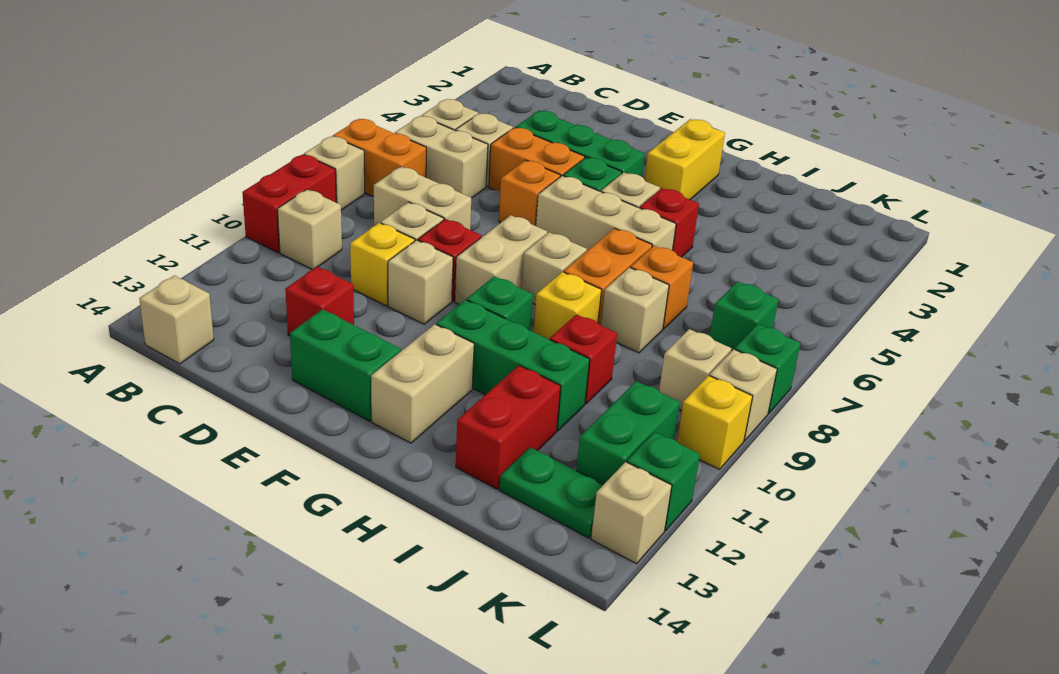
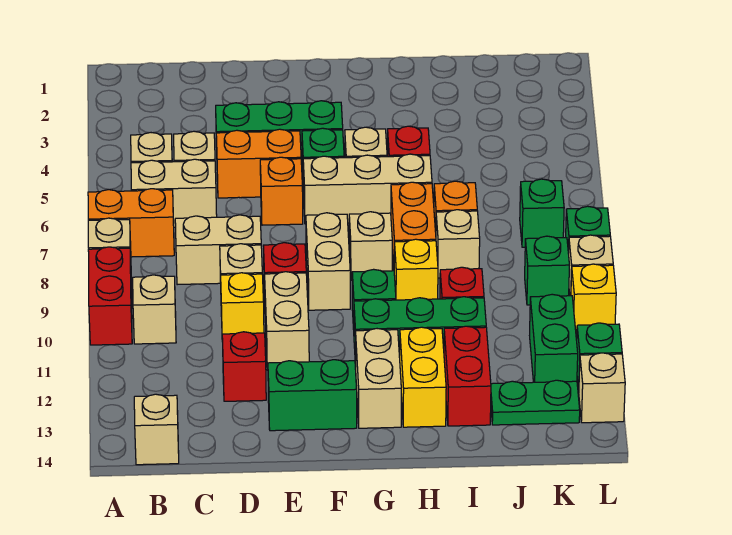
tan brick E10 level 1 -> tan brick E10:E11 level 1
yellow brick G2:G3 level 1 -> yellow brick H12:H13 level 1
tan brick K9 level 1 -> green brick K9 level 1

